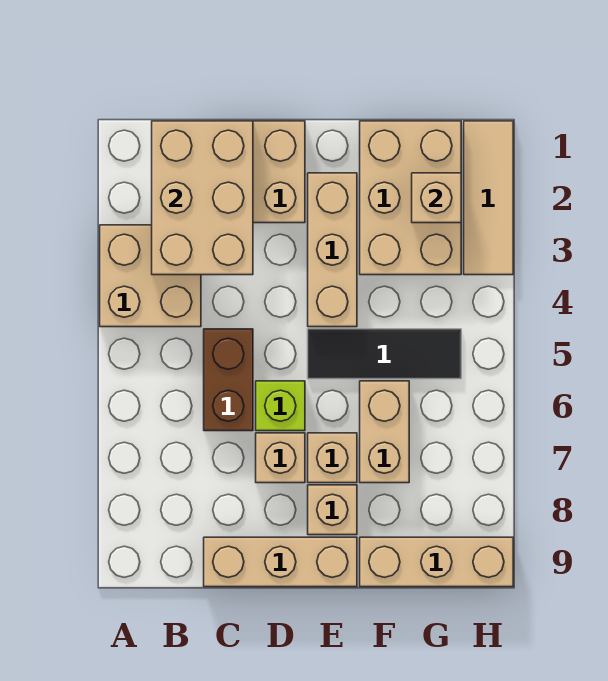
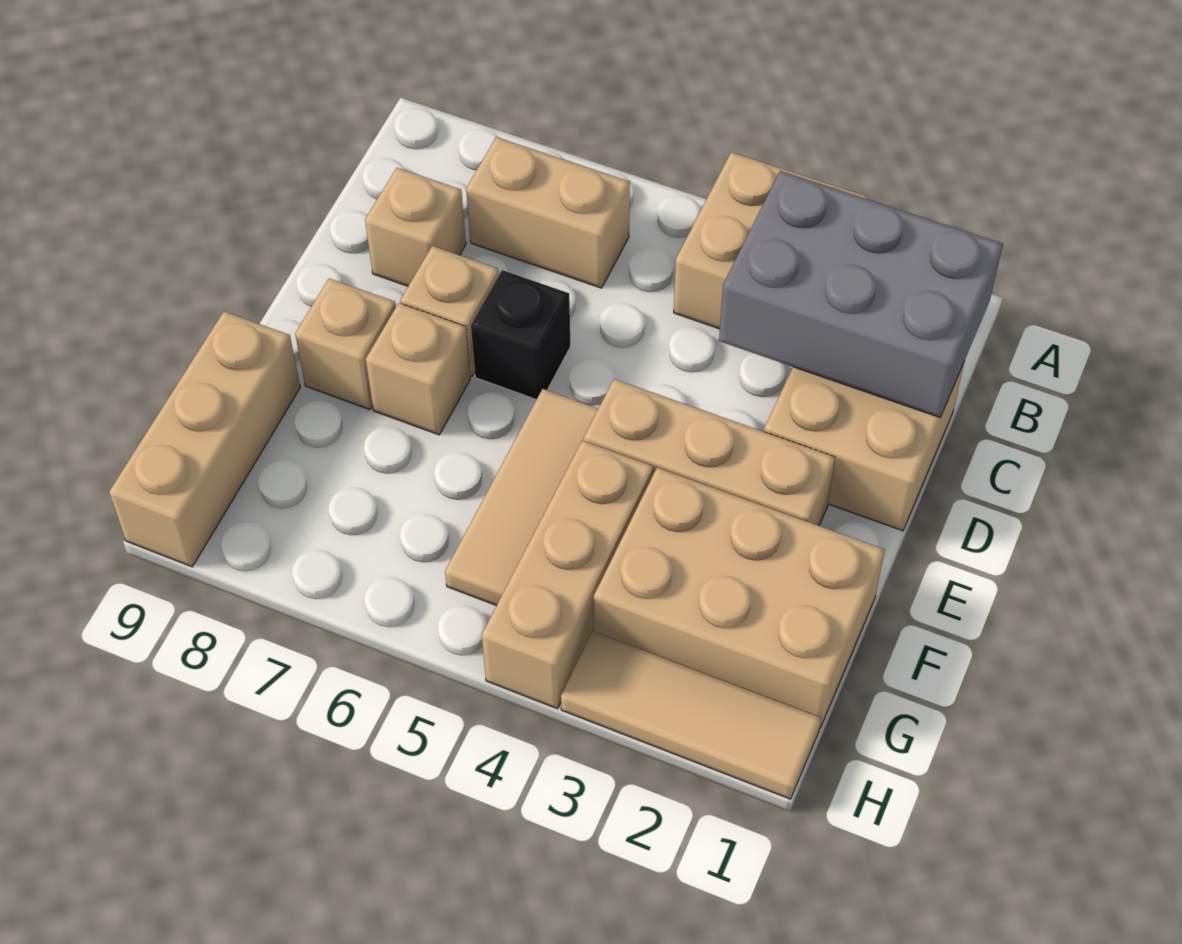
tan brick B1:C3 level 2 -> grey brick B1:C3 level 2
brown brick C5:C6 level 1 -> none
tan brick C9:E9 level 1 -> tan brick F4:H4 level 1
lime brick D6 level 1 -> black brick D6 level 1
black tile E5:G5 level 1 -> tan tile E5:G5 level 1
tan brick F6:F7 level 1 -> tan brick B6:B7 level 1
tan brick G2 level 2 -> tan brick C8 level 1

